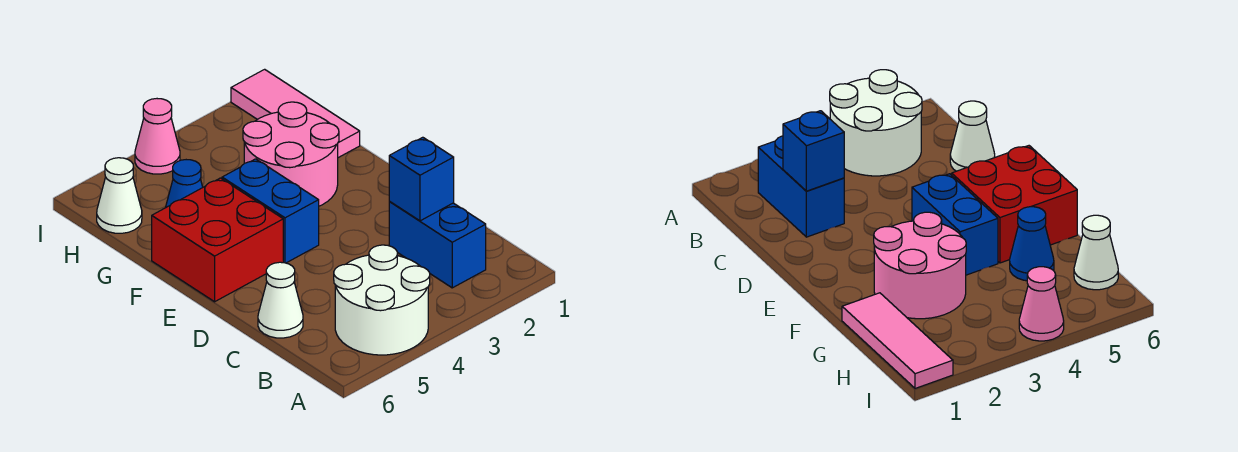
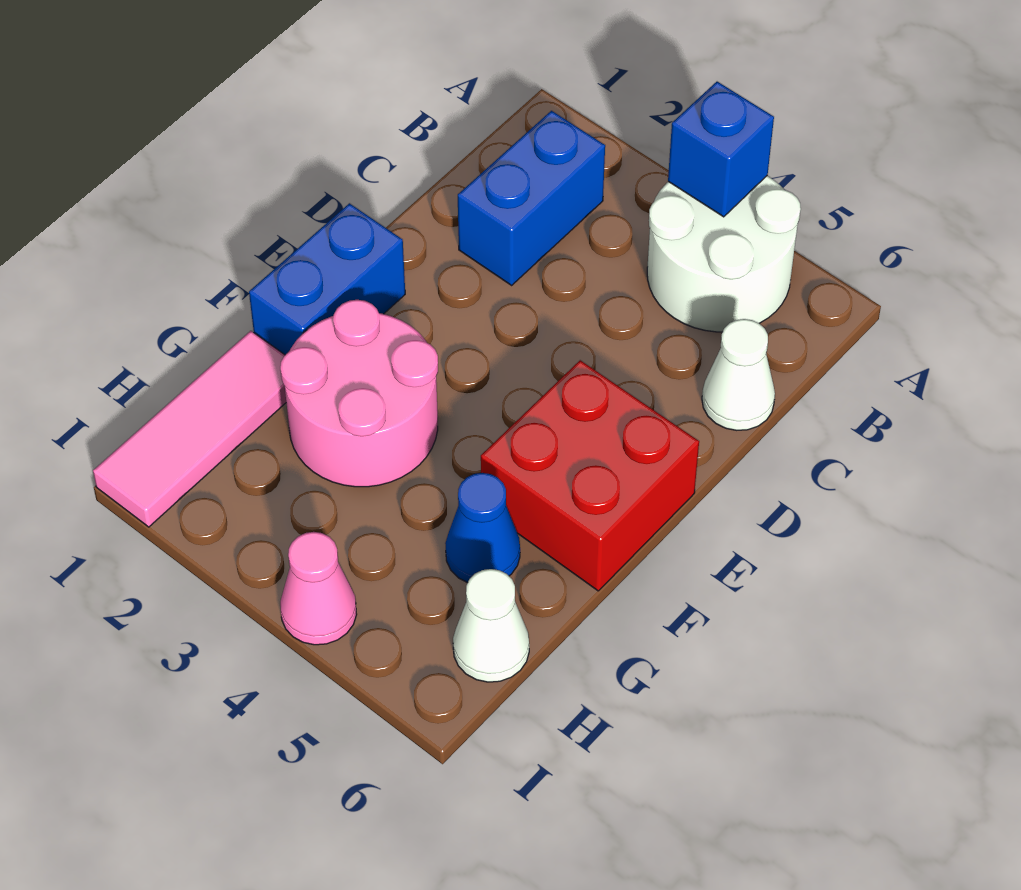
blue brick C2 level 2 -> blue brick A4 level 2
blue brick E4:F4 level 1 -> blue brick E1:F1 level 1

